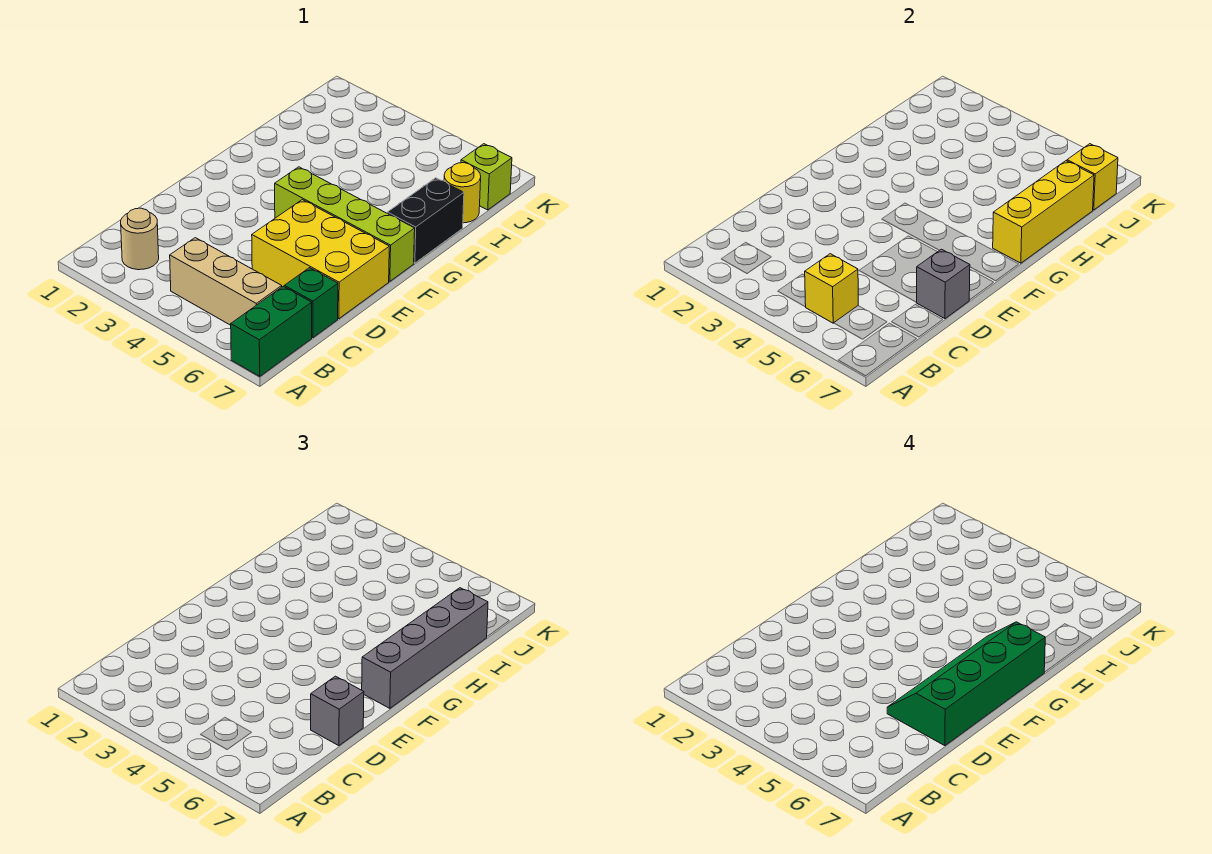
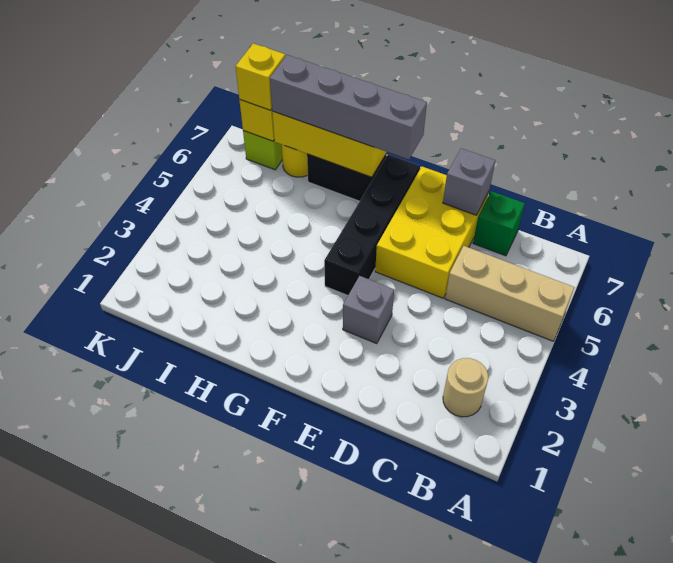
green brick A7:B7 level 1 -> none
tan brick B4:B6 level 1 -> tan brick A5:C5 level 1
yellow brick B5 level 2 -> yellow brick J7 level 3
green slope D6:G7 level 4 top 7 -> none
grey brick D7 level 3 -> grey brick E3 level 1
lime brick F4:F7 level 1 -> black brick F4:F7 level 1

